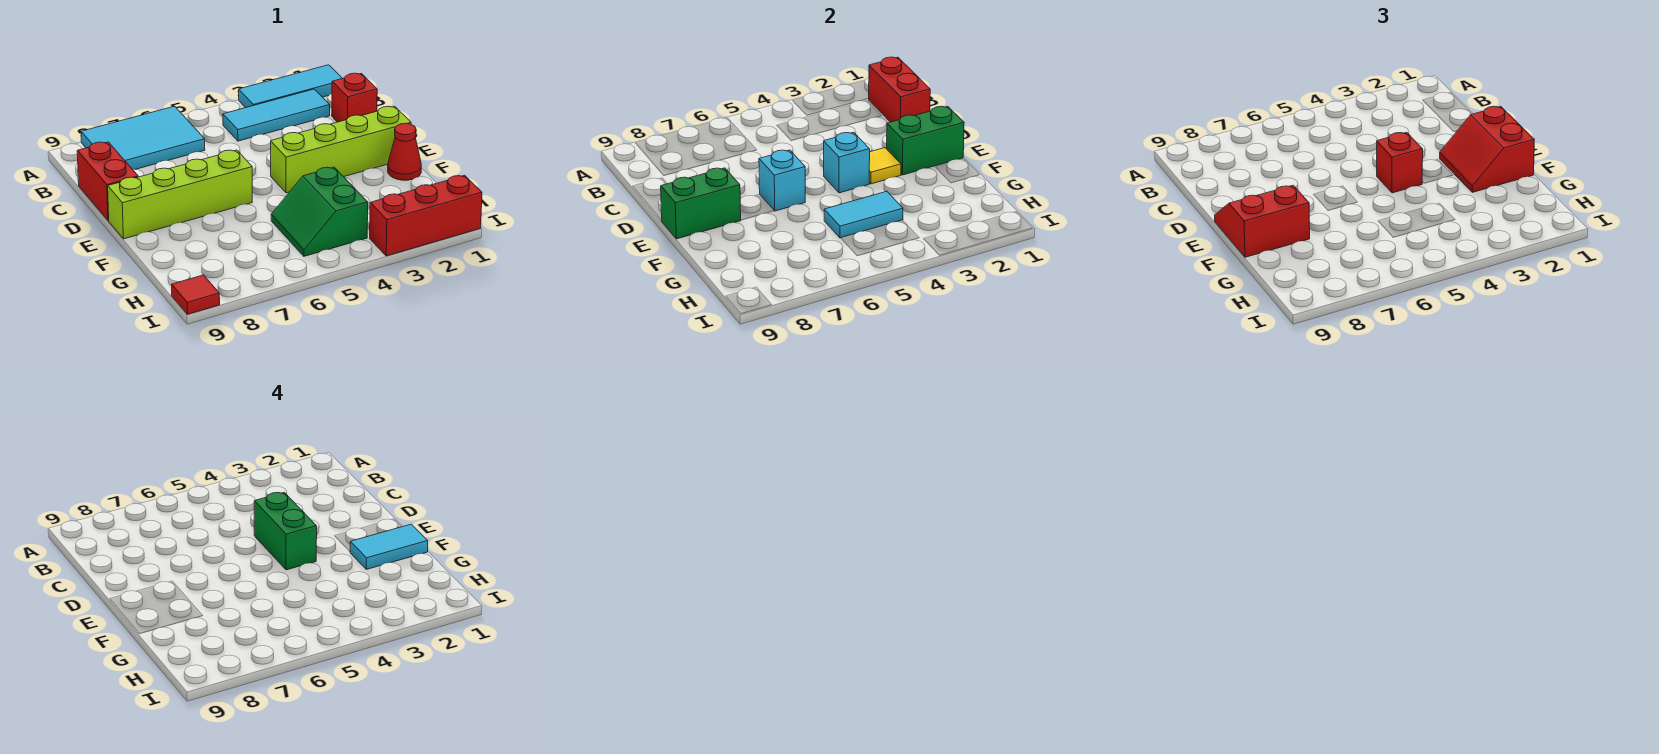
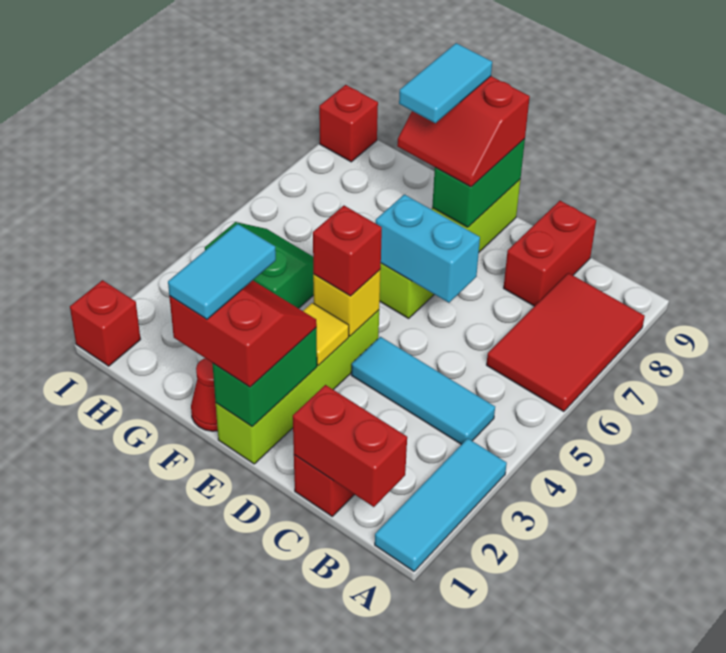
cyan tile A6:B8 level 1 -> red tile A6:B8 level 1
cyan tile B2:B4 level 1 -> cyan tile B4:D4 level 1
red brick C9:D9 level 1 -> red brick C8:C9 level 1
green brick D4:E4 level 4 -> none
cyan brick E4 level 2 -> yellow brick E4 level 2
cyan brick E6 level 2 -> cyan brick D6:E6 level 2
red slope E8:F9 level 3 top F -> red slope E8:F9 level 3 top 9
cyan tile G4:G5 level 2 -> cyan tile F8:F9 level 4
red brick I1:I3 level 1 -> red brick I1 level 1
red tile I9 level 1 -> red brick I9 level 1

